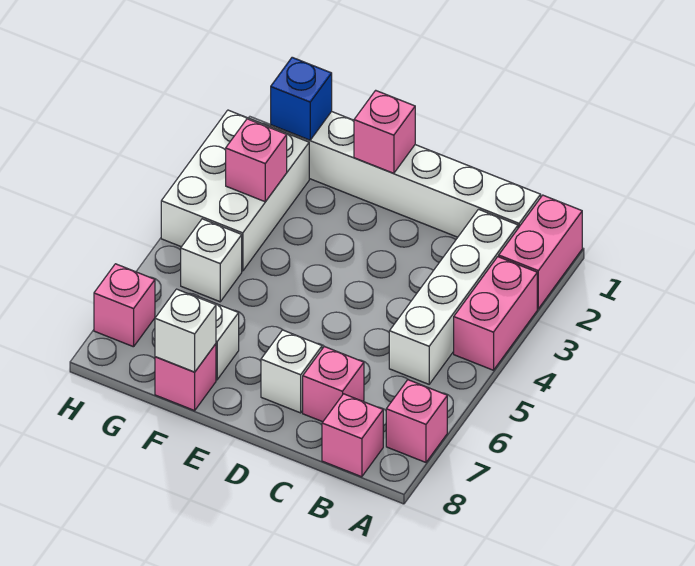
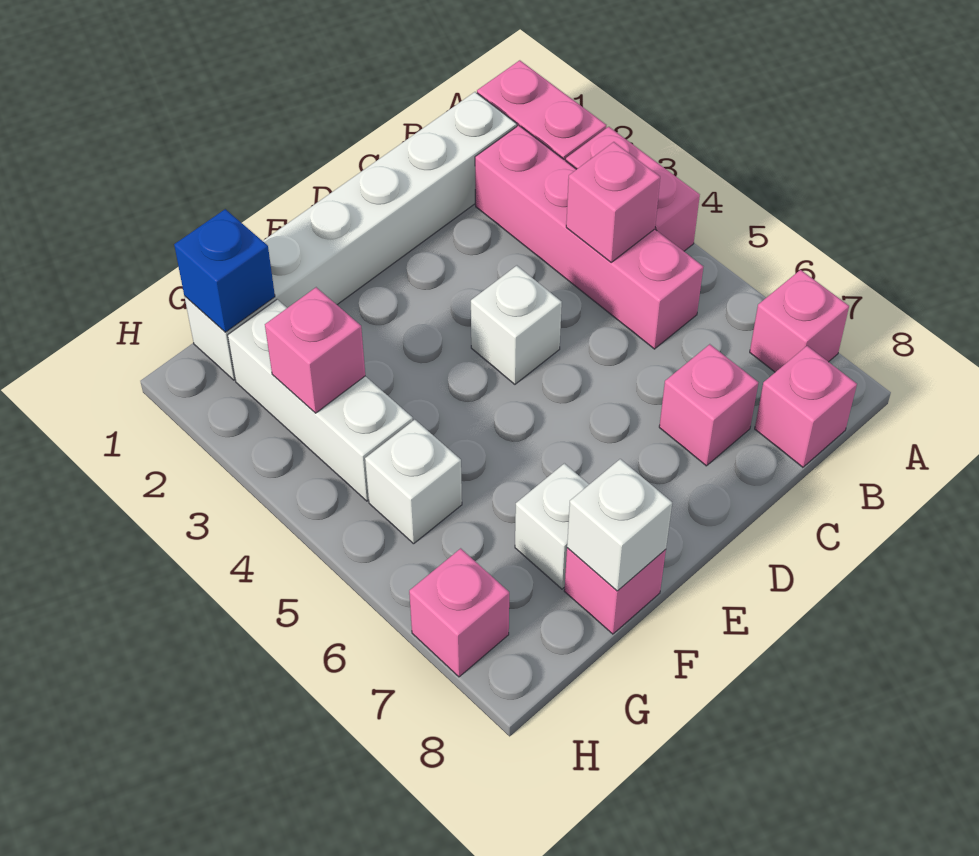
white brick B2:B5 level 1 -> pink brick B2:B5 level 1
white brick D7 level 1 -> white brick D4 level 1
pink brick E1 level 2 -> pink brick B4 level 2
white brick G2:H4 level 1 -> white brick G2:G4 level 1

